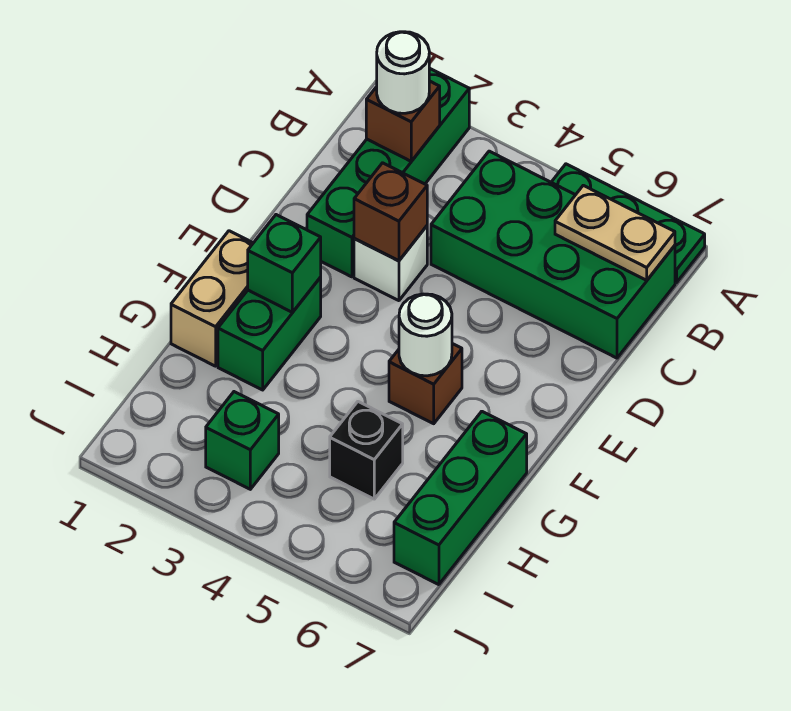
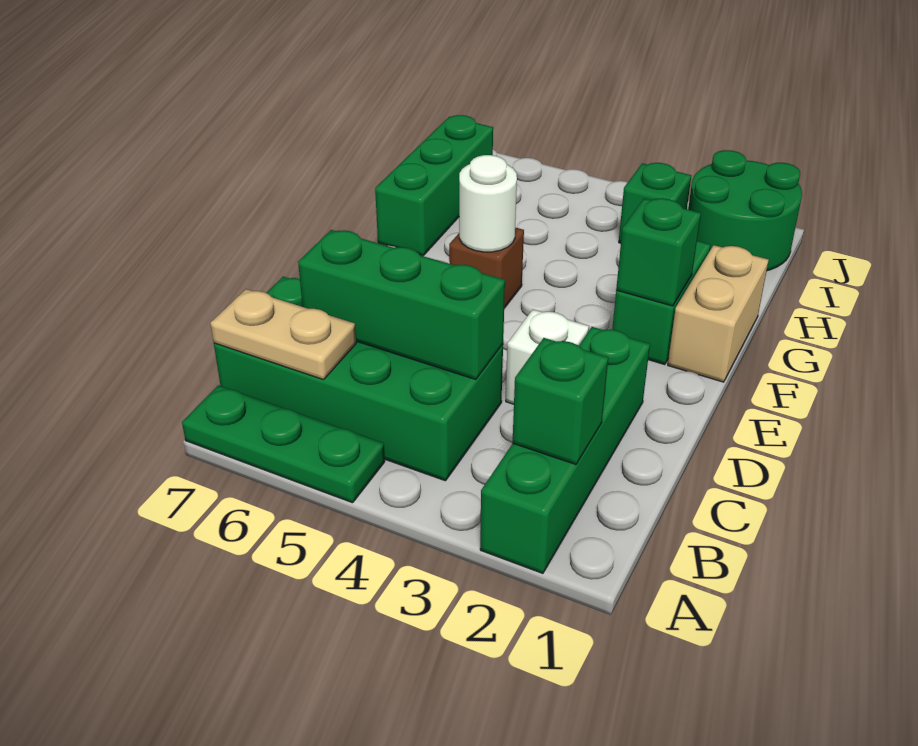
brown brick B2 level 2 -> green brick B2 level 2
white round brick B2 level 3 -> none
none -> green brick C4:C6 level 2
brown brick D3 level 2 -> none
black brick H5 level 1 -> none
none -> green round brick I1:J2 level 1

